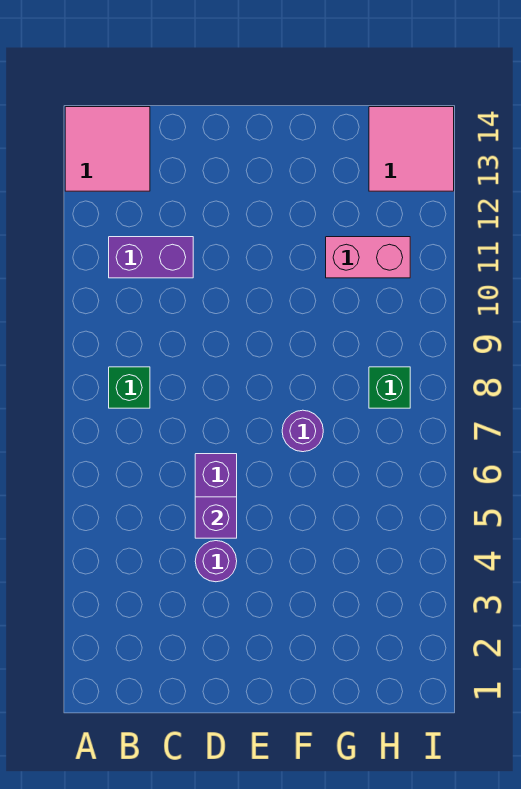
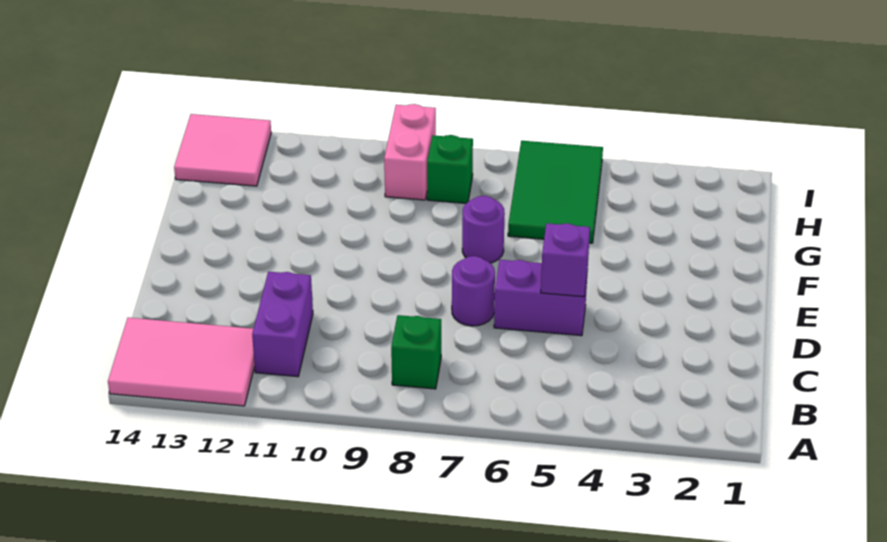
pink tile A13:B14 level 1 -> pink tile A12:B14 level 1
purple round brick D4 level 1 -> purple round brick D7 level 1
none -> green tile G5:I6 level 1
pink brick G11:H11 level 1 -> pink brick H9:I9 level 1

